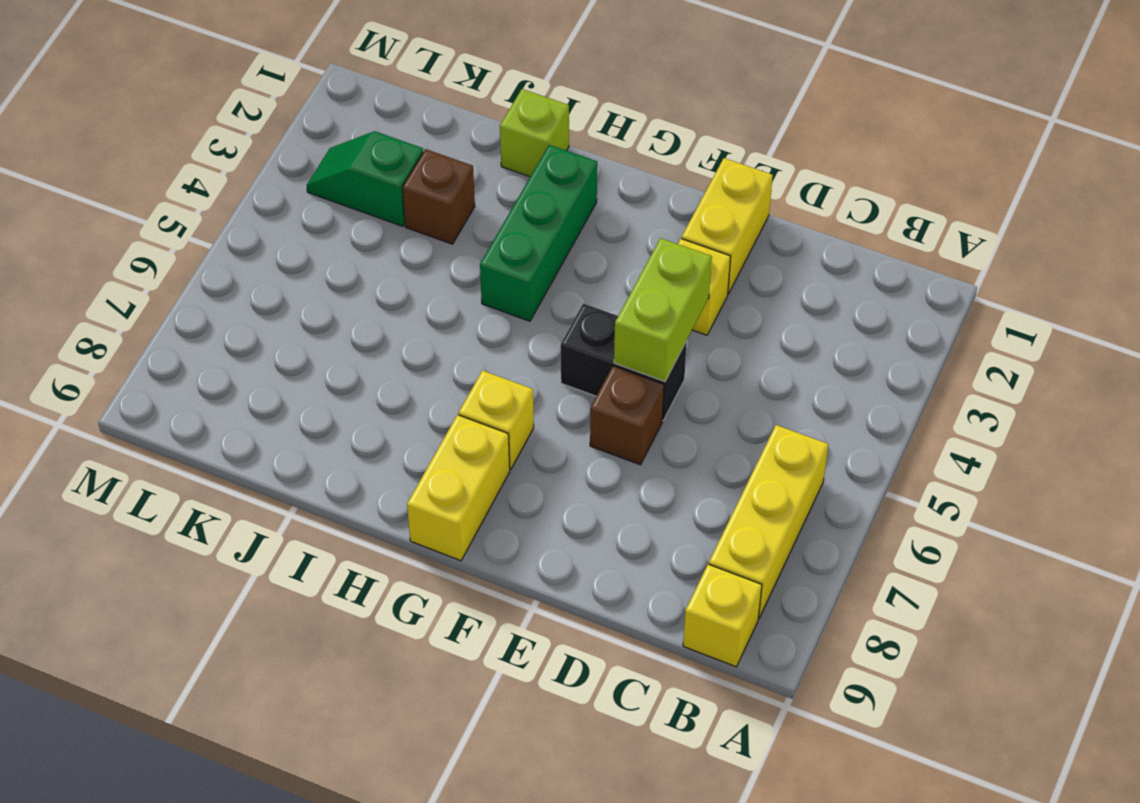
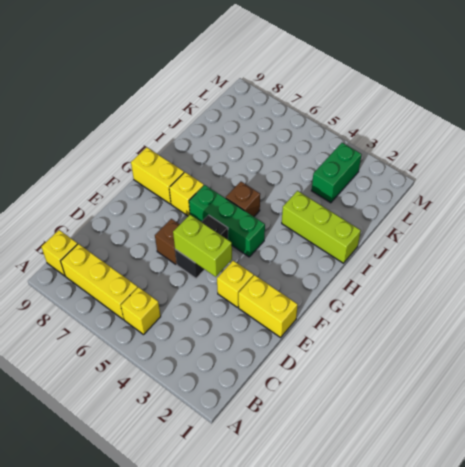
none -> yellow brick B5 level 1
green brick H2:H4 level 1 -> green brick G4:G6 level 1
lime brick I1 level 1 -> lime brick I1:I3 level 1
brown brick J3 level 1 -> brown brick H5 level 1
green slope K3:L3 level 1 top K -> green brick K3:L3 level 1

